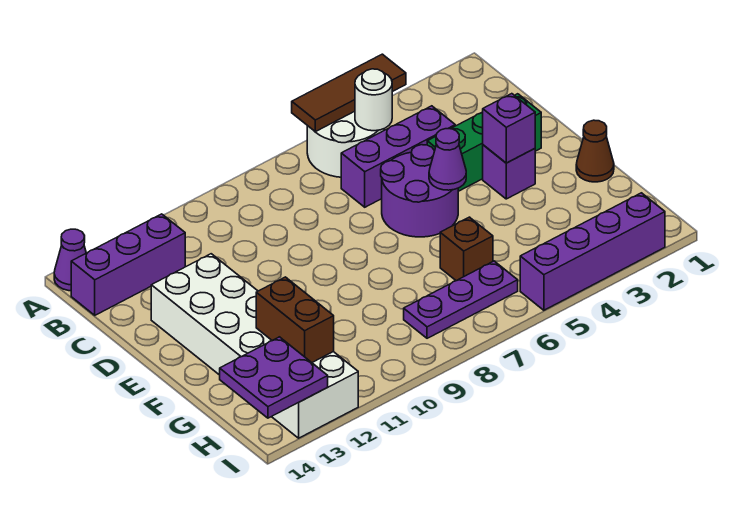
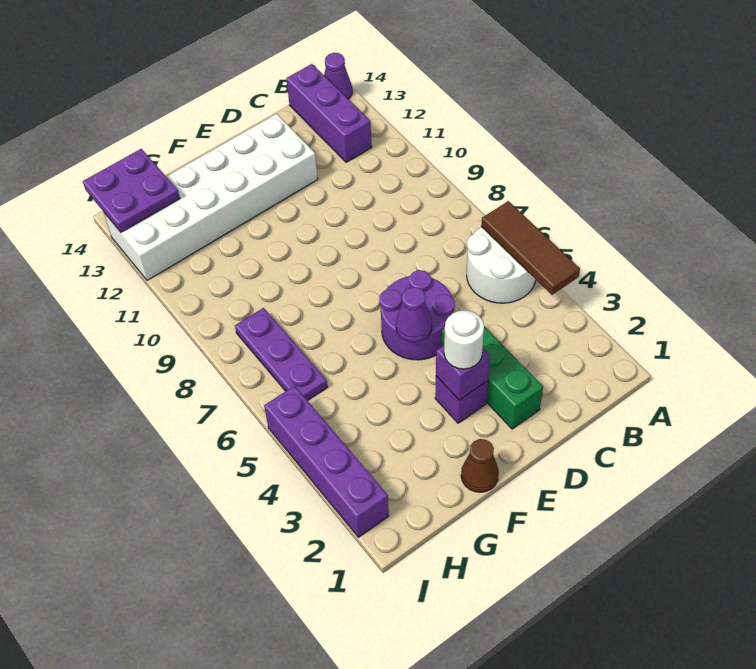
white round brick B5 level 2 -> white round brick E3 level 3
purple brick C4:C6 level 1 -> none
brown brick G6 level 1 -> none
brown brick G12:H12 level 2 -> none

